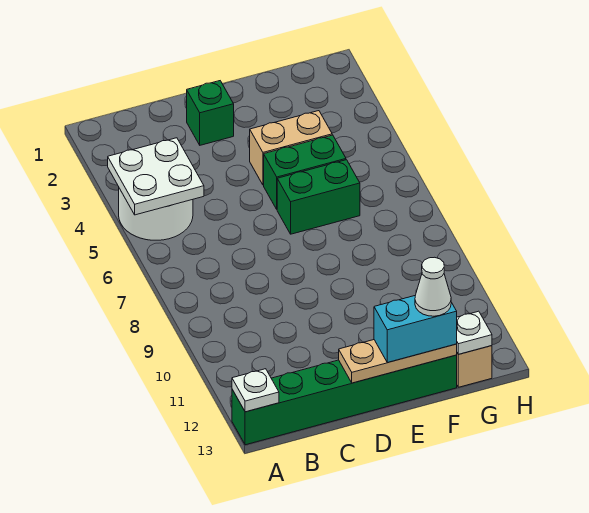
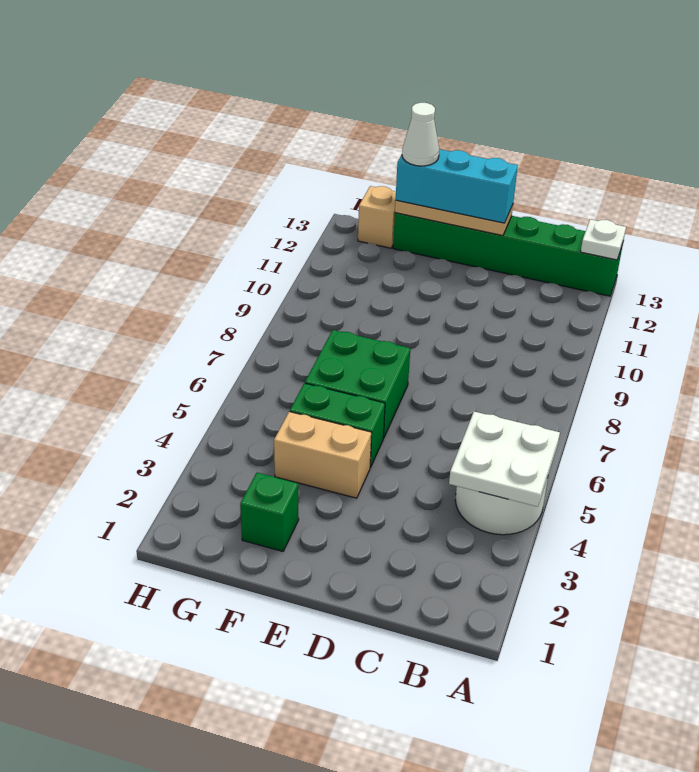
green brick D2 level 1 -> green brick F2 level 1
green brick E6:F6 level 1 -> green brick E6:F7 level 1
cyan brick E13:F13 level 3 -> cyan brick D13:F13 level 3
white plate G13 level 2 -> none

